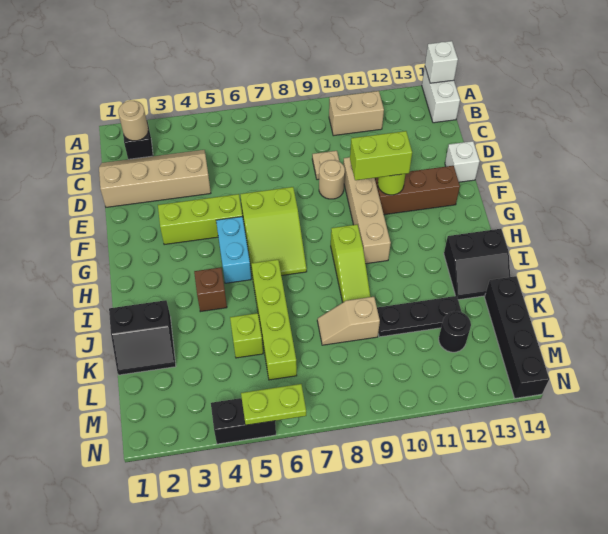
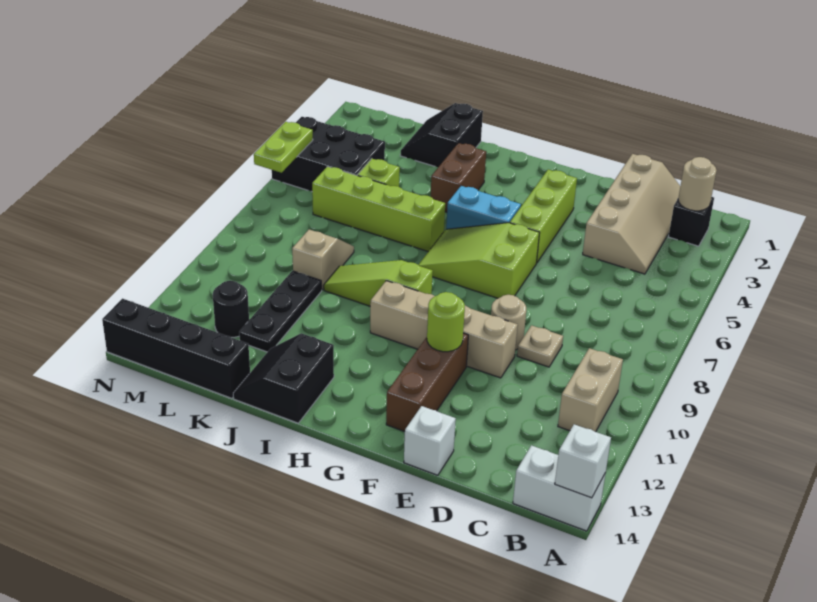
lime brick F10:F11 level 3 -> none
brown brick I4 level 1 -> brown brick I3:I4 level 1
black brick N4:N5 level 1 -> black brick L4:N5 level 1

